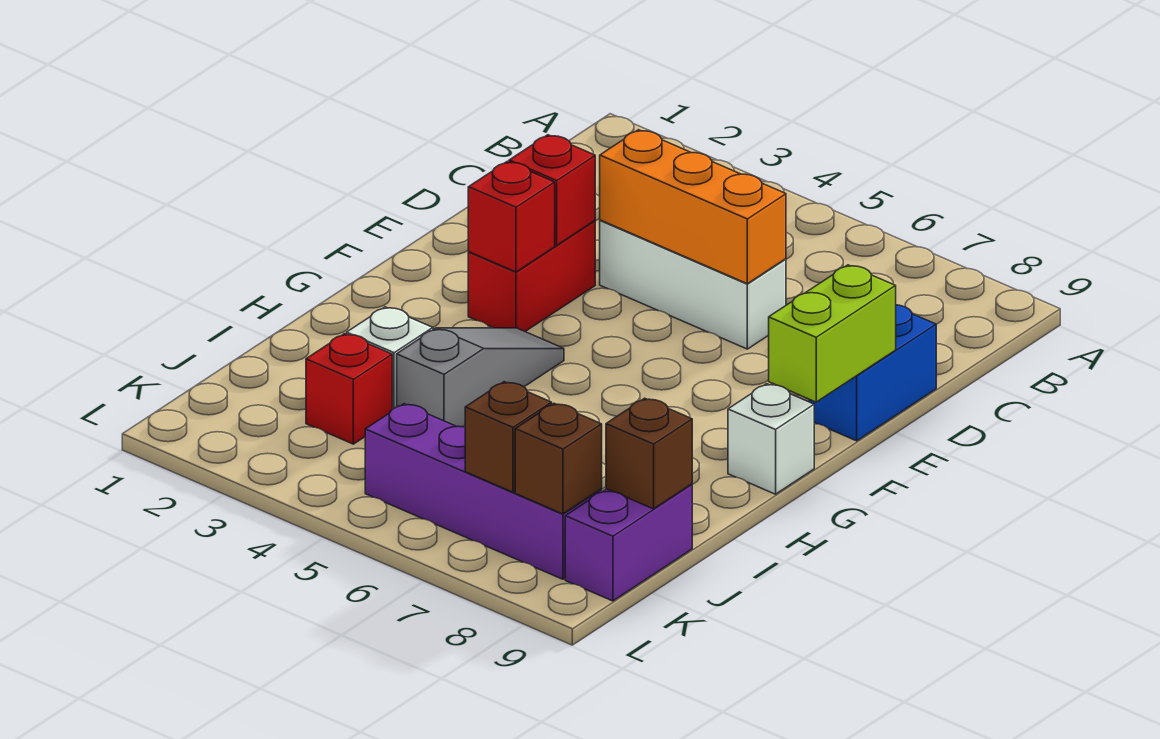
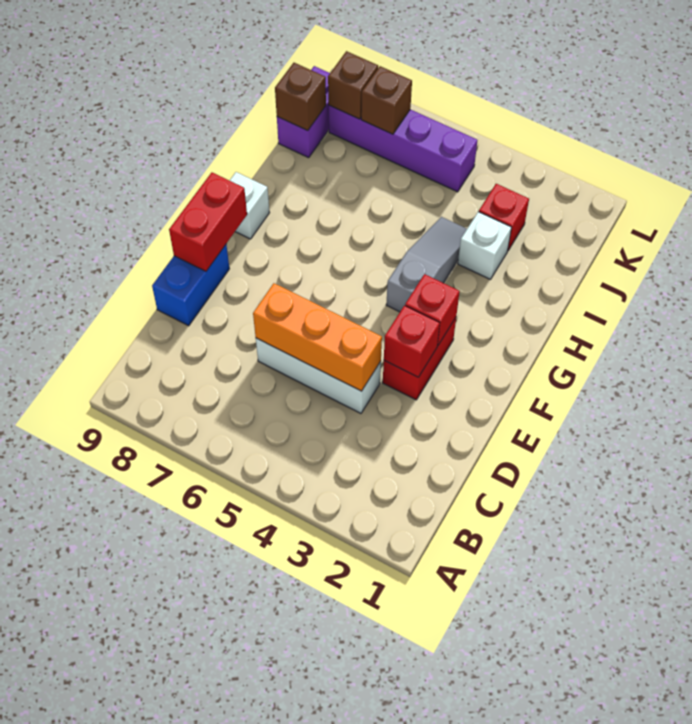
lime brick E9:F9 level 2 -> red brick E9:F9 level 2
grey slope G4:I4 level 1 top I -> grey slope G4:I4 level 1 top G

